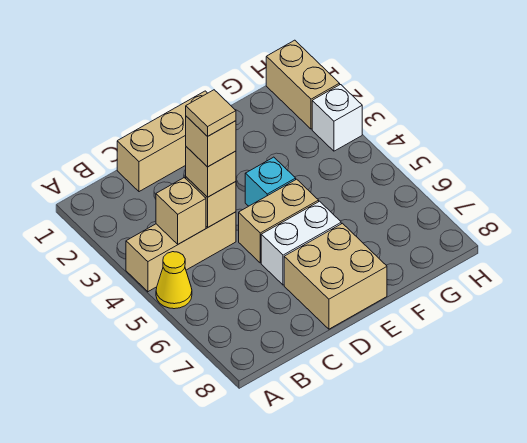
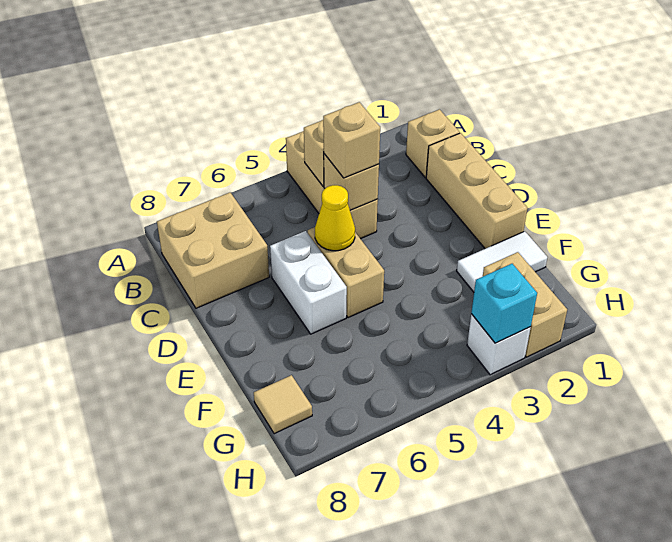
yellow cone A5 level 1 -> yellow cone D5 level 2
tan brick C4 level 4 -> tan brick B1 level 1
tan tile C4 level 5 -> tan tile G8 level 1
tan brick D7:E8 level 1 -> tan brick B7:C8 level 1
cyan brick E4 level 1 -> cyan brick H3 level 2
none -> white tile F1:F2 level 1
tan brick H1:H2 level 1 -> tan brick G2:H2 level 1

